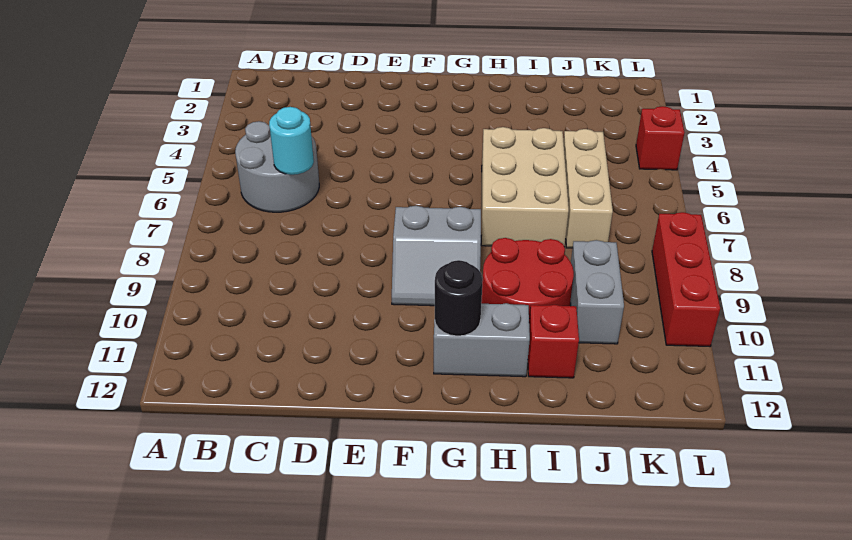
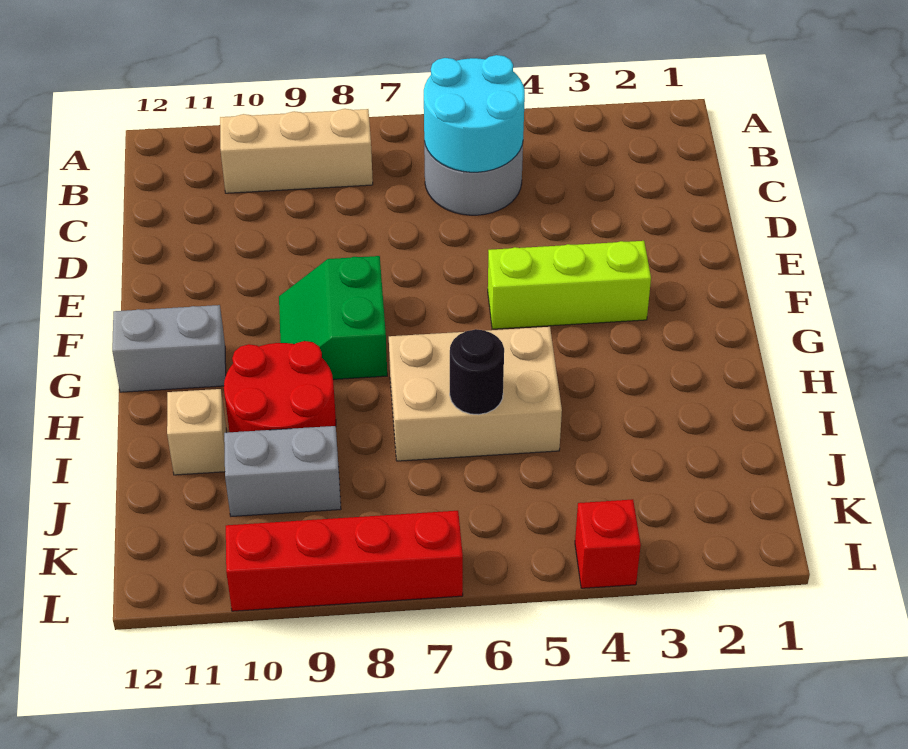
cyan round brick C6 level 2 -> cyan round brick B5:C6 level 2
none -> lime brick F3:F5 level 1
grey slope F8:G9 level 1 top 8 -> green slope F8:G9 level 1 top 8
grey brick G11:H11 level 1 -> grey brick G11:G12 level 1
black round brick G11 level 2 -> black round brick I6 level 2
red brick I11 level 1 -> tan brick I11 level 1
tan brick J5:J7 level 1 -> tan brick B8:B10 level 1
red brick L8:L10 level 1 -> red brick L7:L10 level 1

